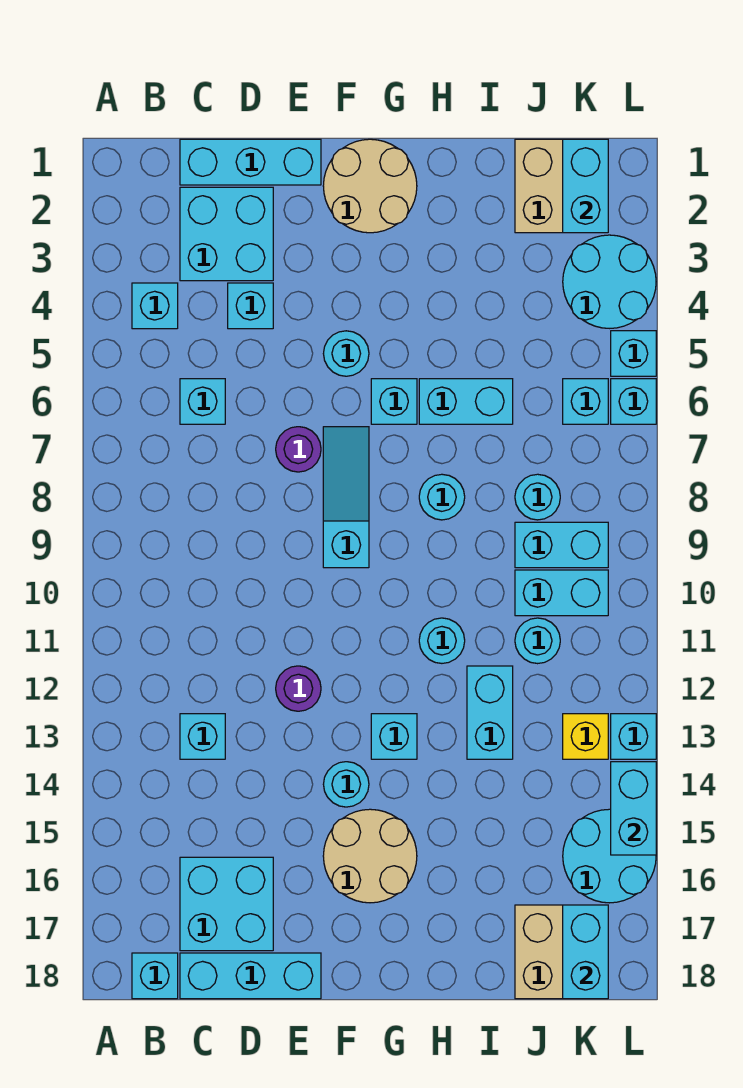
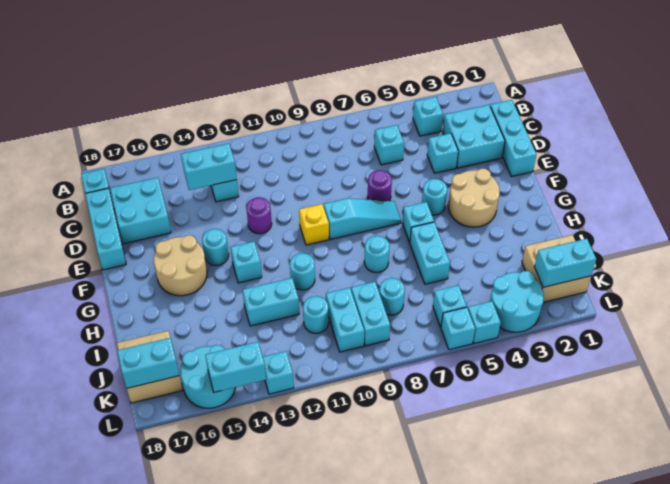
none -> cyan brick C13:C14 level 2
tan round brick F1:G2 level 1 -> tan round brick F3:G4 level 1
yellow brick K13 level 1 -> yellow brick F10 level 1

